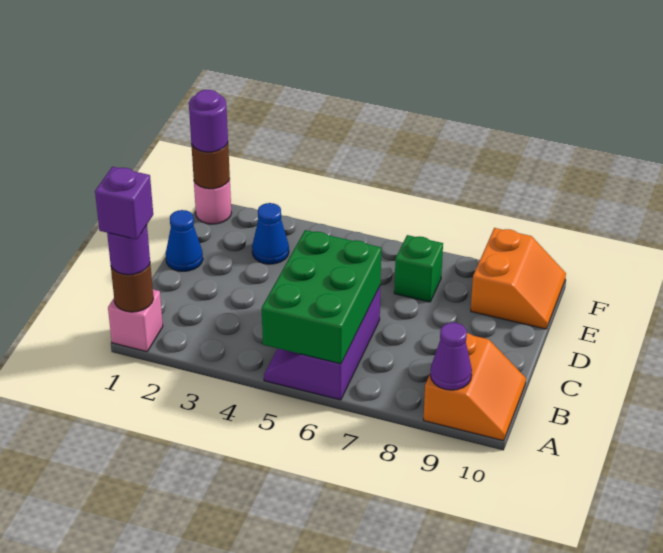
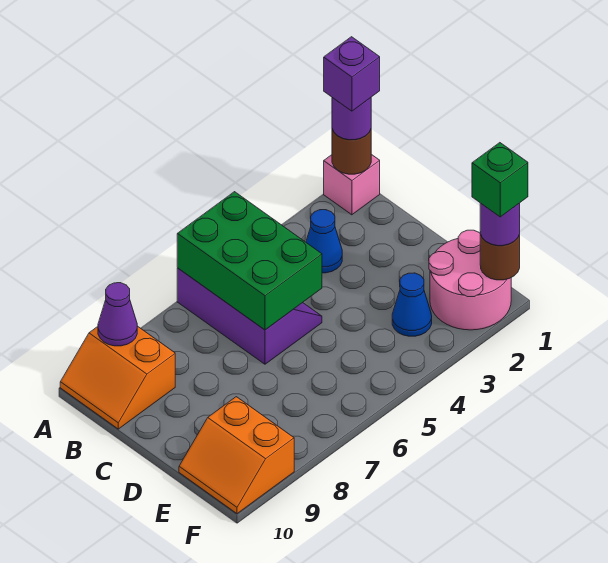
blue cone D1 level 1 -> blue cone B3 level 1
green brick E7 level 1 -> green brick F1 level 4
pink round brick F1 level 1 -> pink round brick E1:F2 level 1

